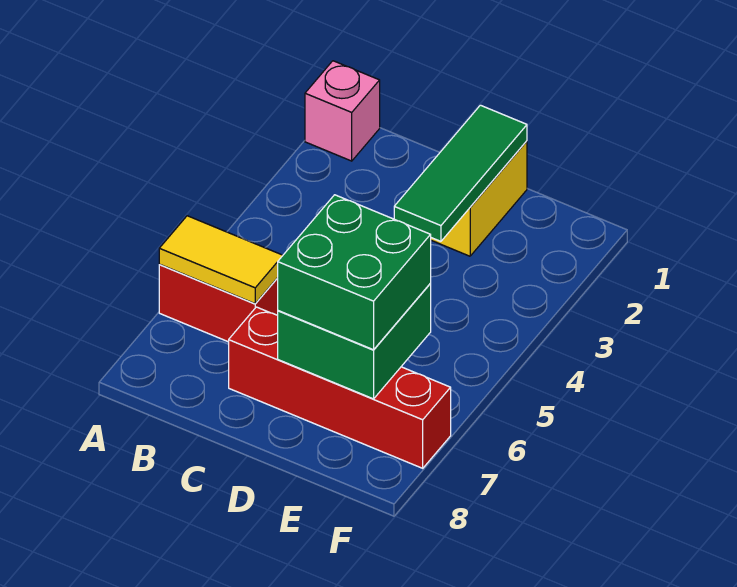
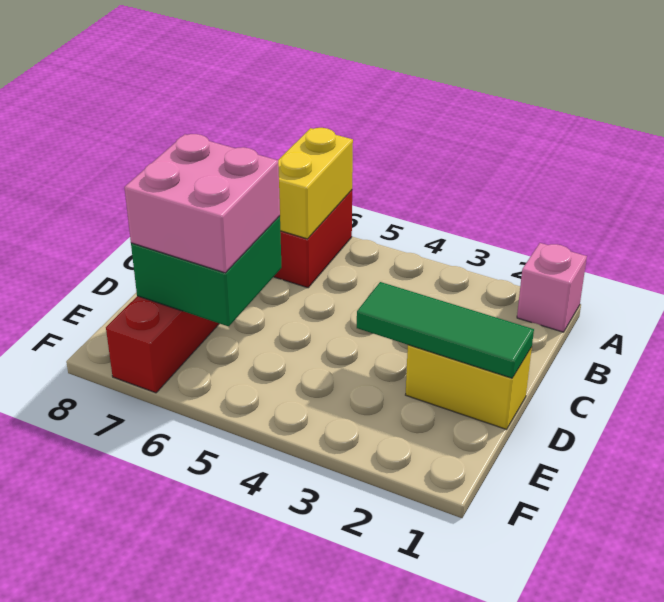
yellow tile A6:B6 level 2 -> yellow brick A6:B6 level 2
green brick D6:E7 level 3 -> pink brick D6:E7 level 3

